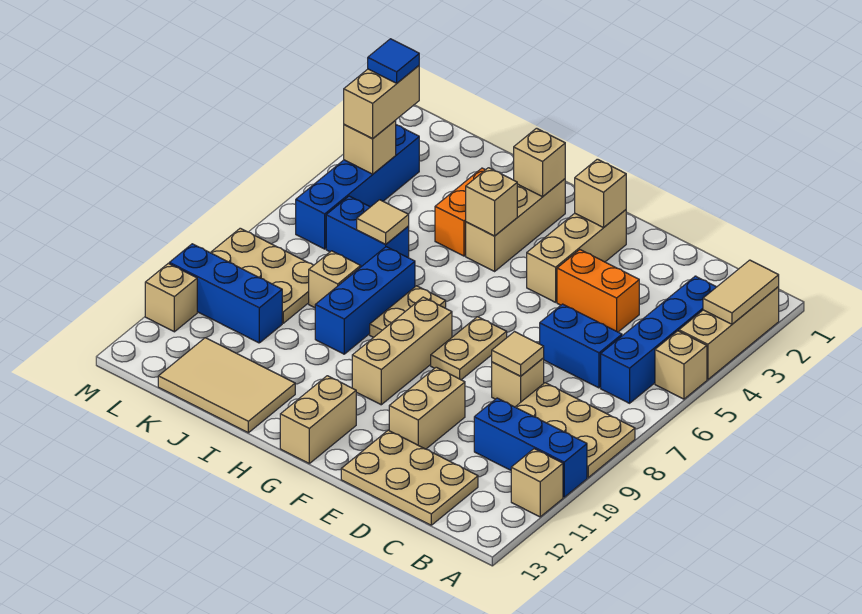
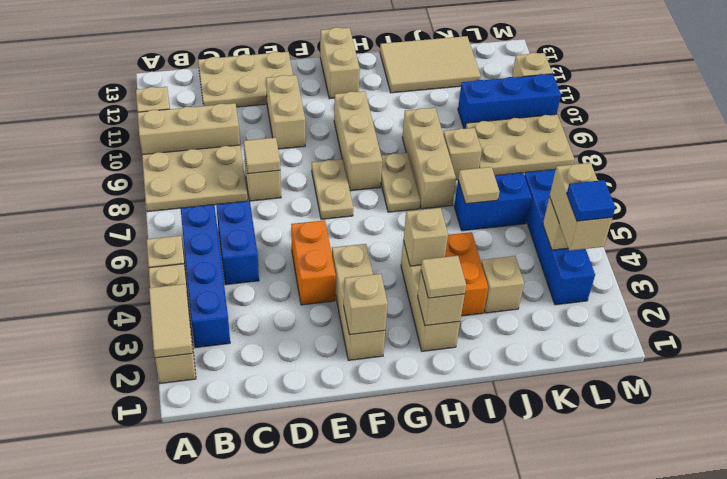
blue brick A10:C10 level 1 -> tan brick A10:C10 level 1
blue brick C6:D6 level 1 -> blue brick C5:C6 level 1
orange brick D4:E4 level 1 -> orange brick E4:E5 level 1
none -> tan tile H2 level 3
blue brick I7:I9 level 1 -> tan brick I7:I9 level 1
none -> tan brick J3 level 1

